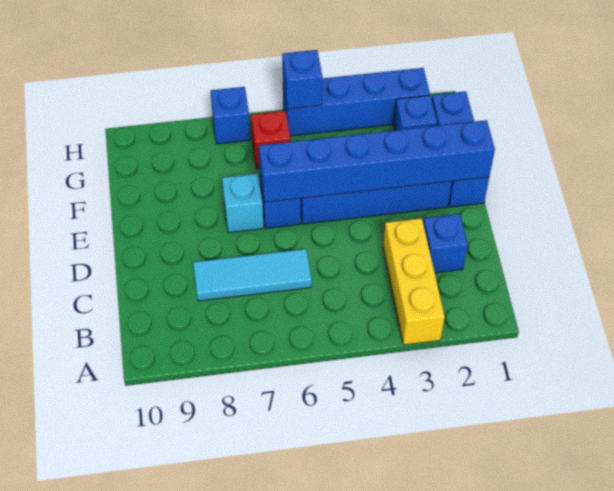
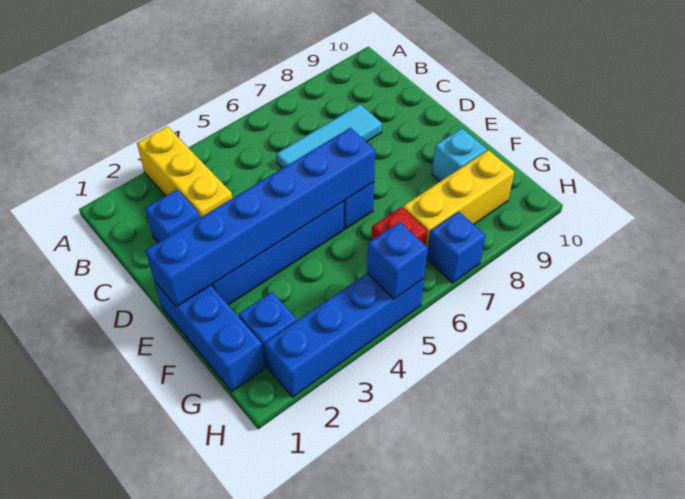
cyan brick E7 level 1 -> cyan brick F9 level 1
none -> yellow brick G7:G9 level 1

